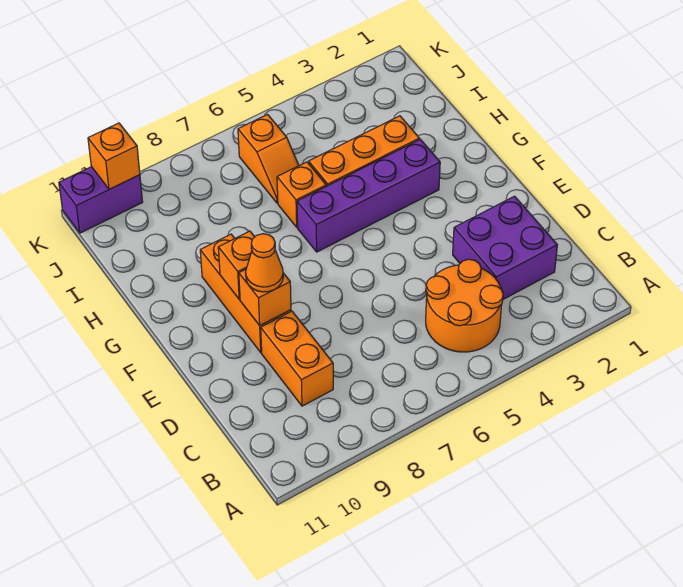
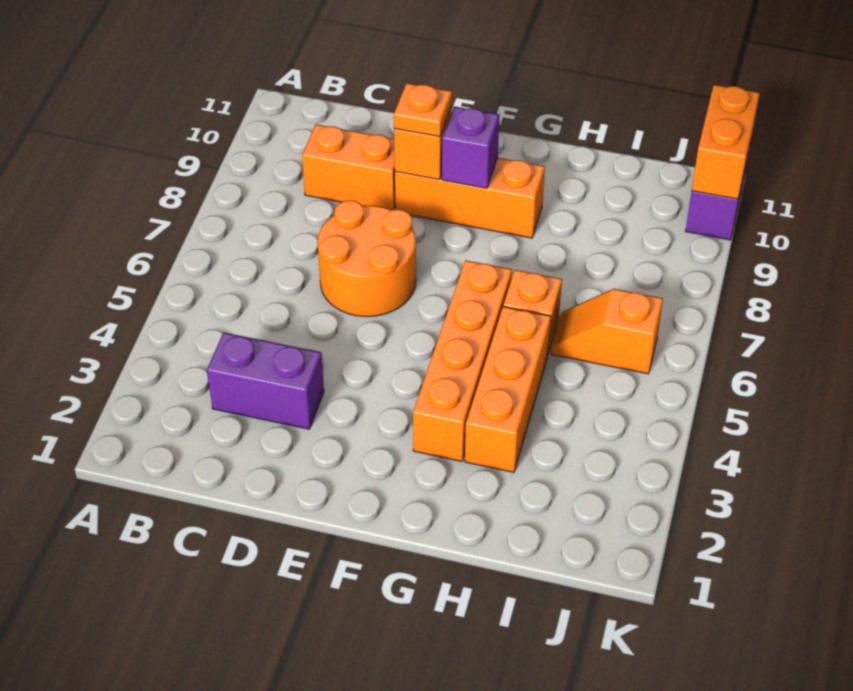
orange round brick B4:C5 level 1 -> orange round brick D6:E7 level 1
purple brick C2:D3 level 1 -> purple brick C3:D3 level 1
orange cone E9 level 3 -> orange plate E9 level 3
orange brick F9 level 2 -> purple brick F9 level 2
purple brick G3:G6 level 1 -> orange brick G3:G6 level 1
orange brick K10 level 2 -> orange brick K10:K11 level 2

